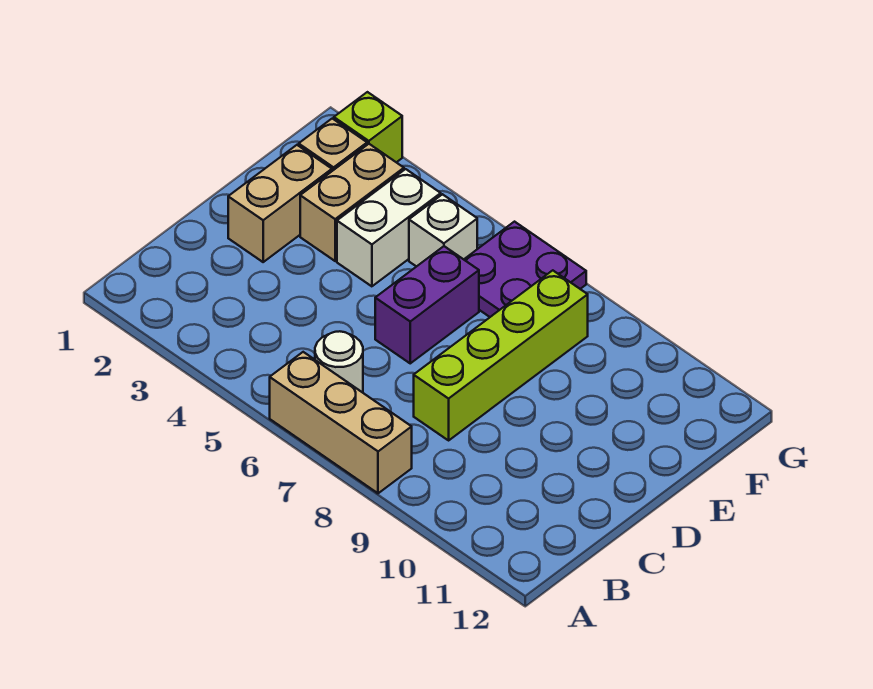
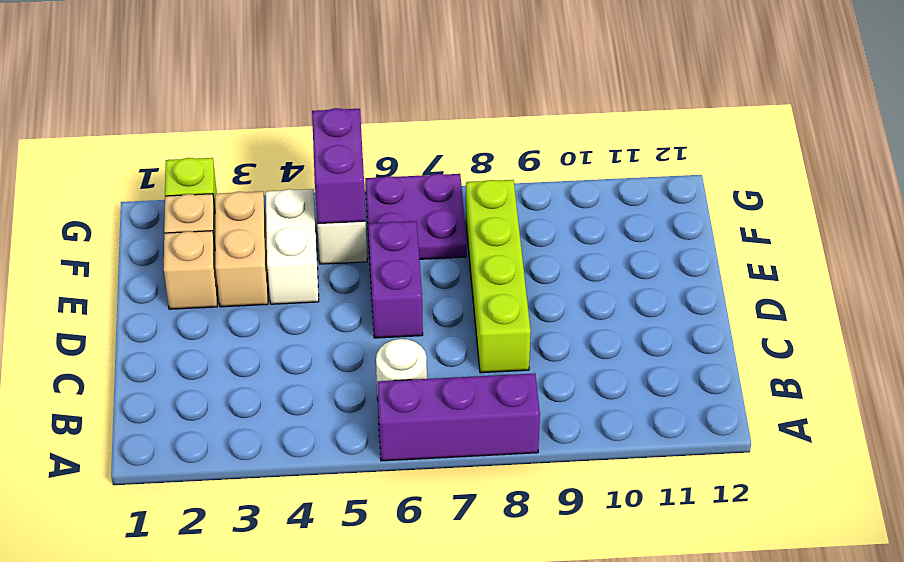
tan brick A6:A8 level 1 -> purple brick A6:A8 level 1
tan brick D2:E2 level 1 -> tan brick E2 level 1
none -> purple brick F5:G5 level 2

